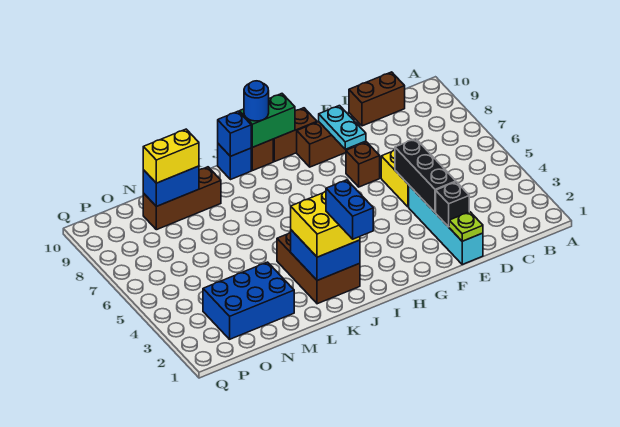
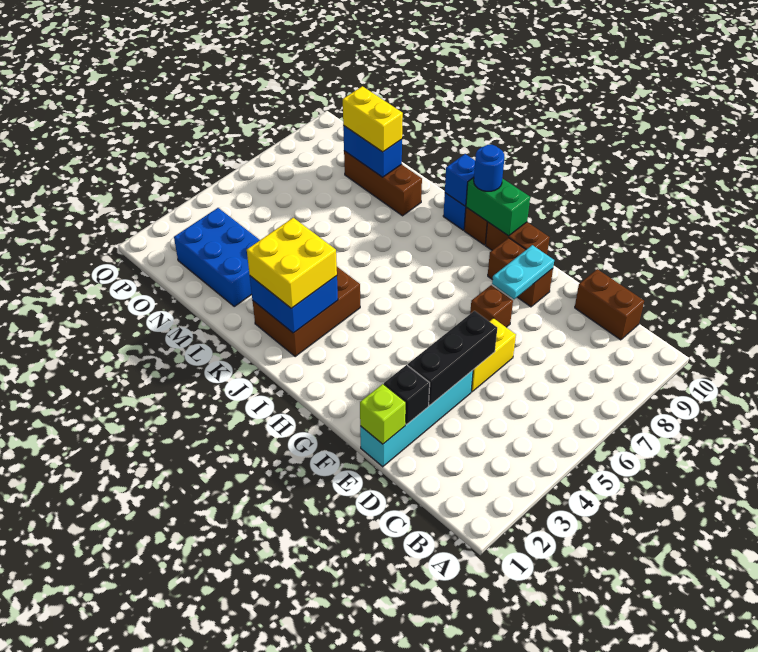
lime plate E1 level 2 -> lime brick E1 level 2
blue brick J1:J2 level 4 -> none

